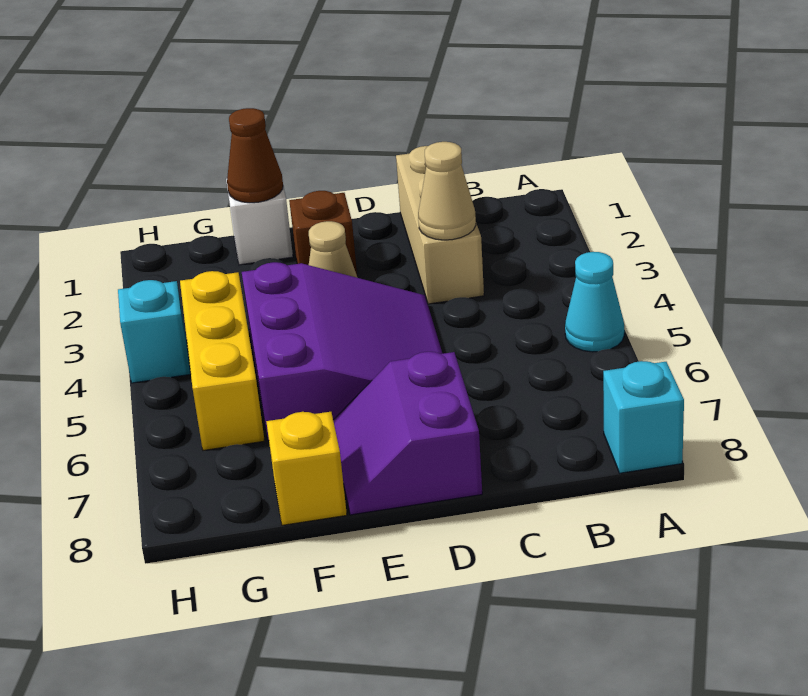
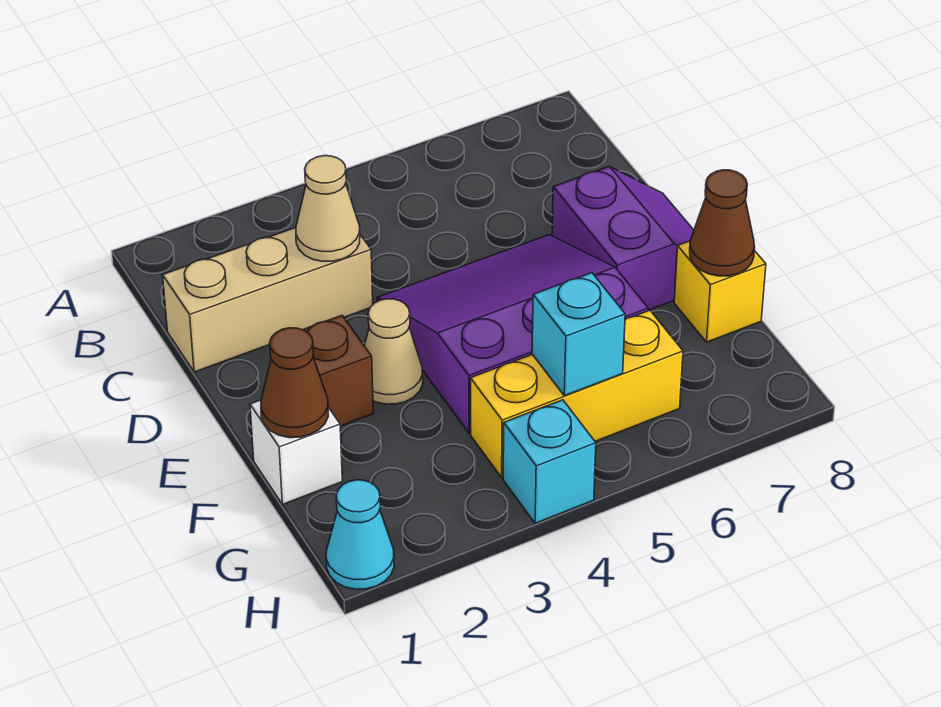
cyan cone A5 level 1 -> cyan cone H1 level 1
cyan brick A8 level 1 -> cyan brick G5 level 2
purple slope D7:E8 level 1 top D -> purple slope D7:E8 level 1 top 7
none -> brown cone F8 level 2

